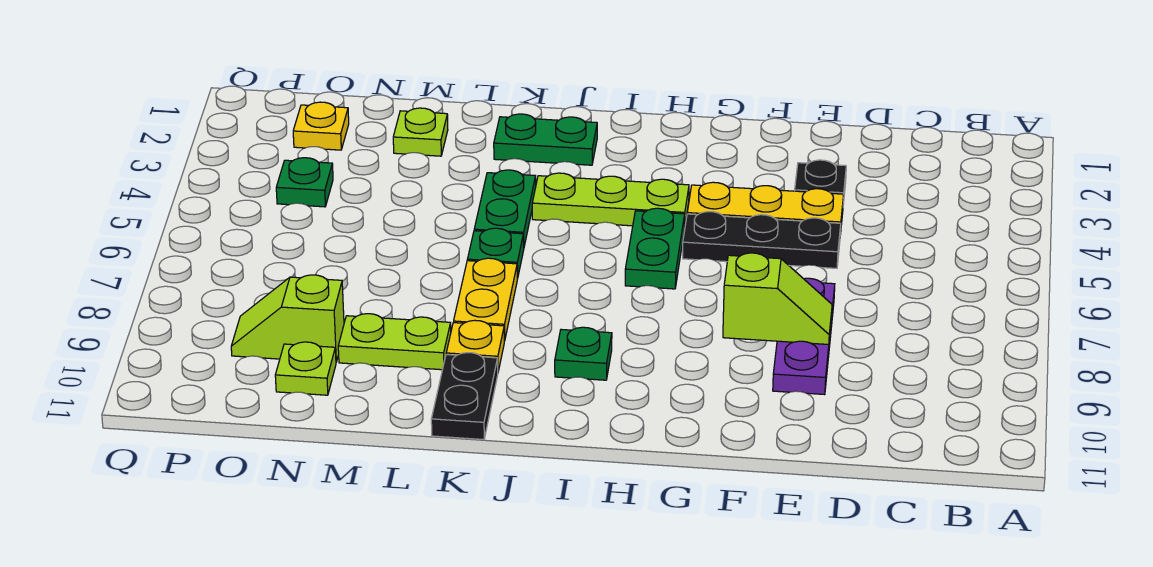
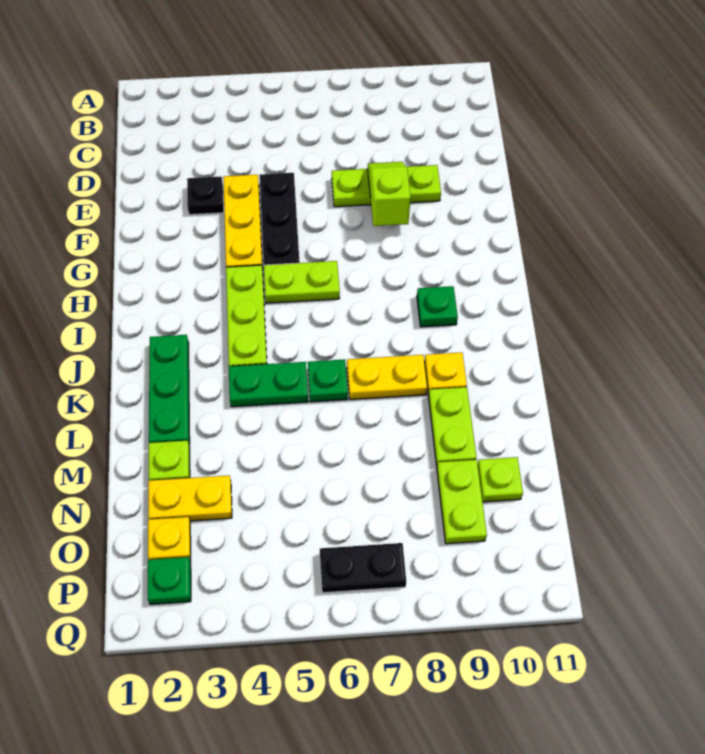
purple plate E7:E9 level 1 -> lime plate E7:E9 level 1
green plate H5:H6 level 1 -> lime plate H5:H6 level 1
green plate J2:K2 level 1 -> green plate J2:L2 level 1
black plate K10:K11 level 1 -> black plate P6:P7 level 1
none -> yellow plate N2:N3 level 1
lime slope N9:O9 level 1 top N -> lime plate N9:O9 level 1
green plate O4 level 1 -> green plate P2 level 1

